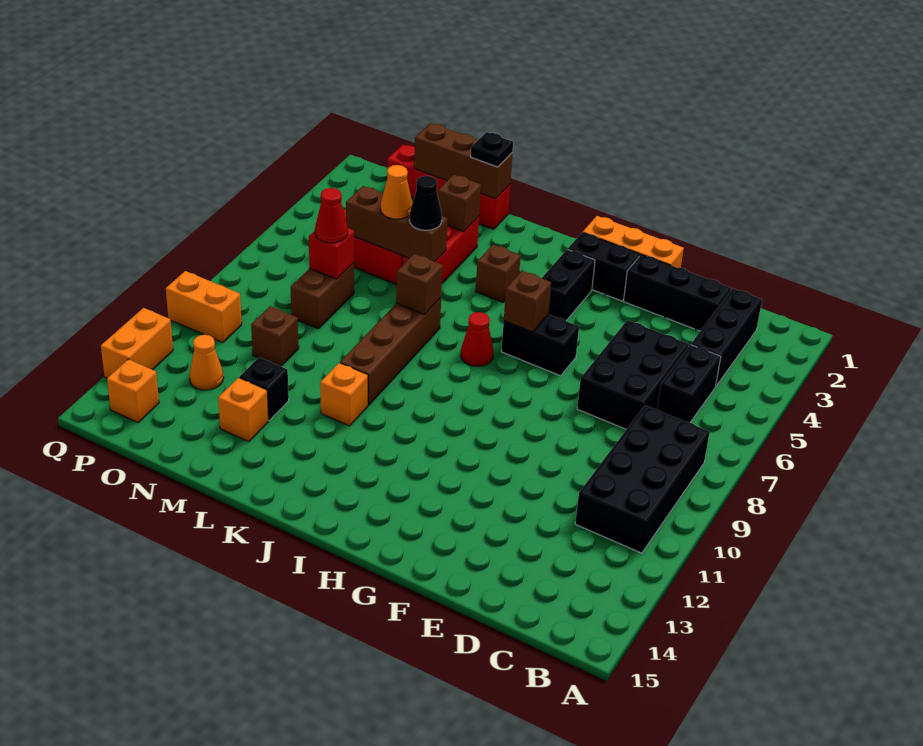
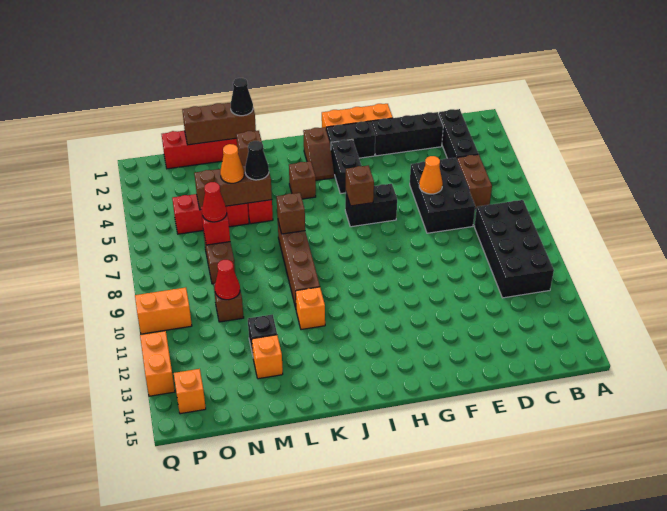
black brick C5:C6 level 1 -> brown brick C5:C6 level 1
none -> brown slope I2:I3 level 1 top 2
red cone I7 level 1 -> red cone N10 level 2
black plate L1 level 3 -> black cone L1 level 3
orange cone O12 level 1 -> orange cone E6 level 2

